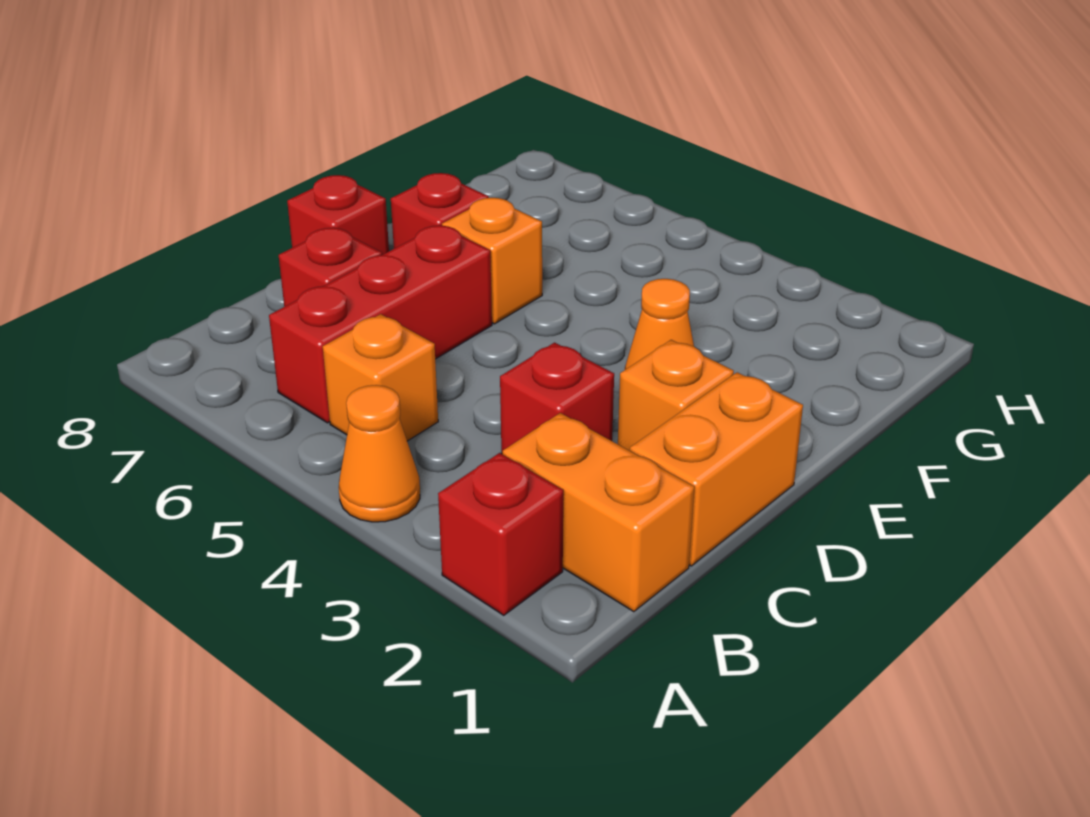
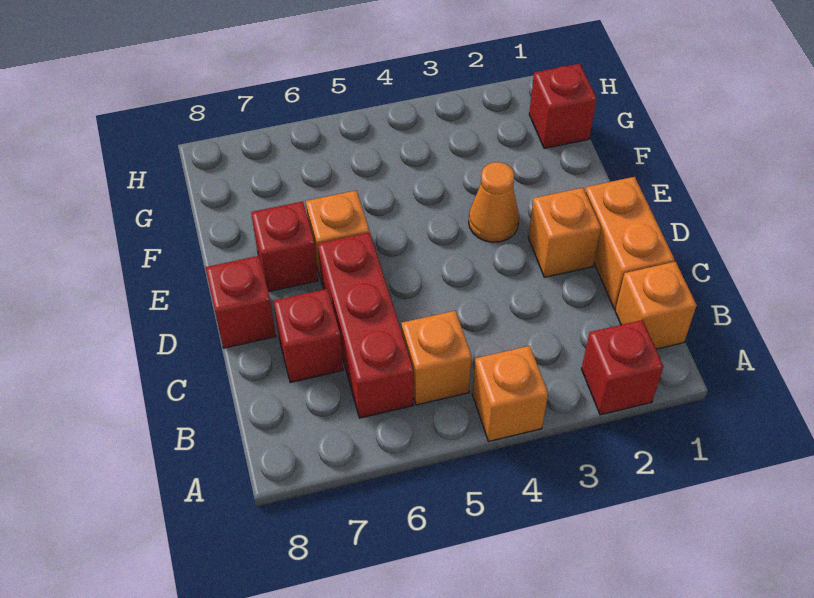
orange cone A4 level 1 -> orange brick A4 level 1
orange brick B1:B2 level 1 -> orange brick B1 level 1
red brick C3 level 1 -> red brick G1 level 1

